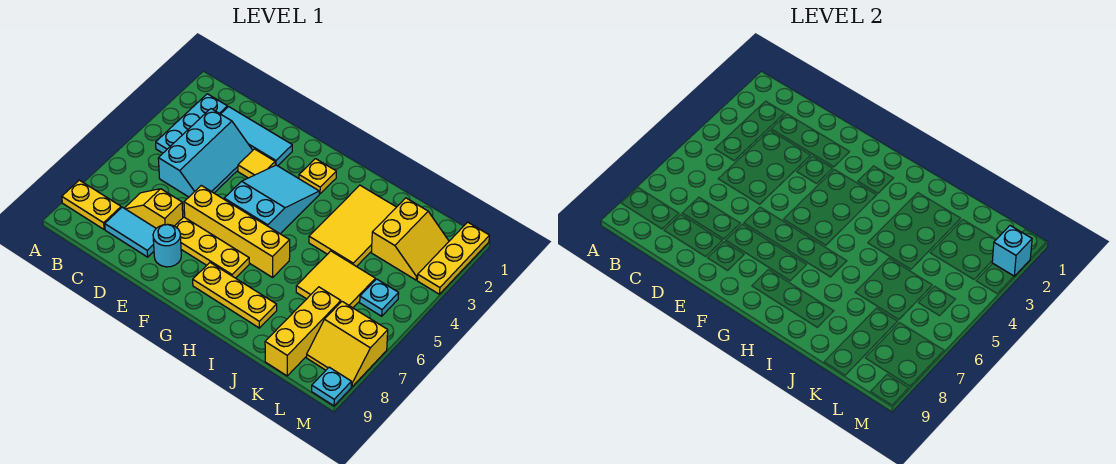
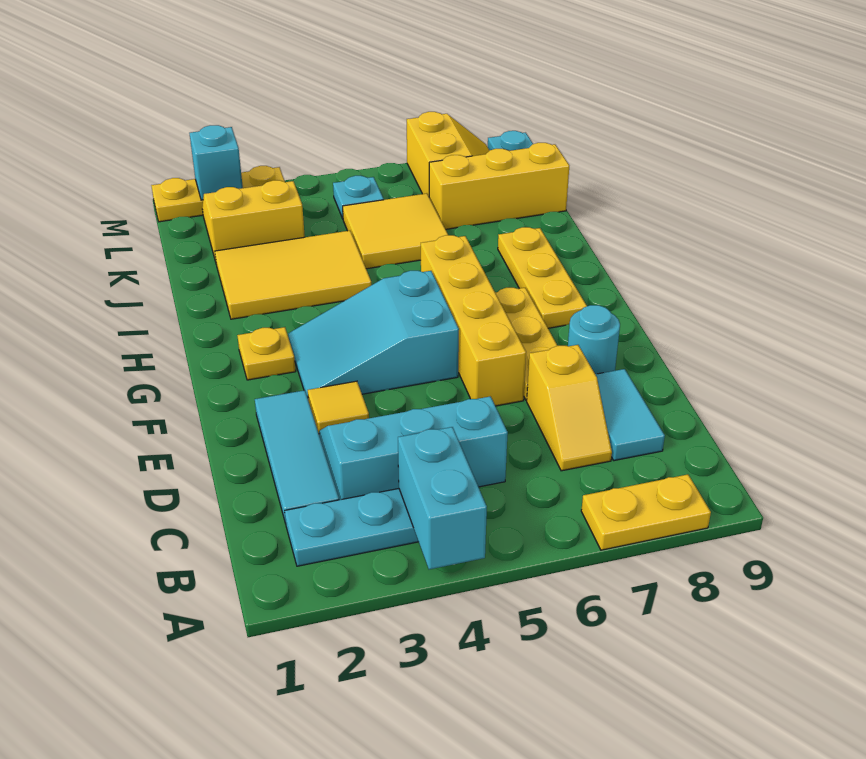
none -> cyan brick A4:B4 level 2
yellow plate A8:B8 level 1 -> yellow plate A7:A8 level 1

